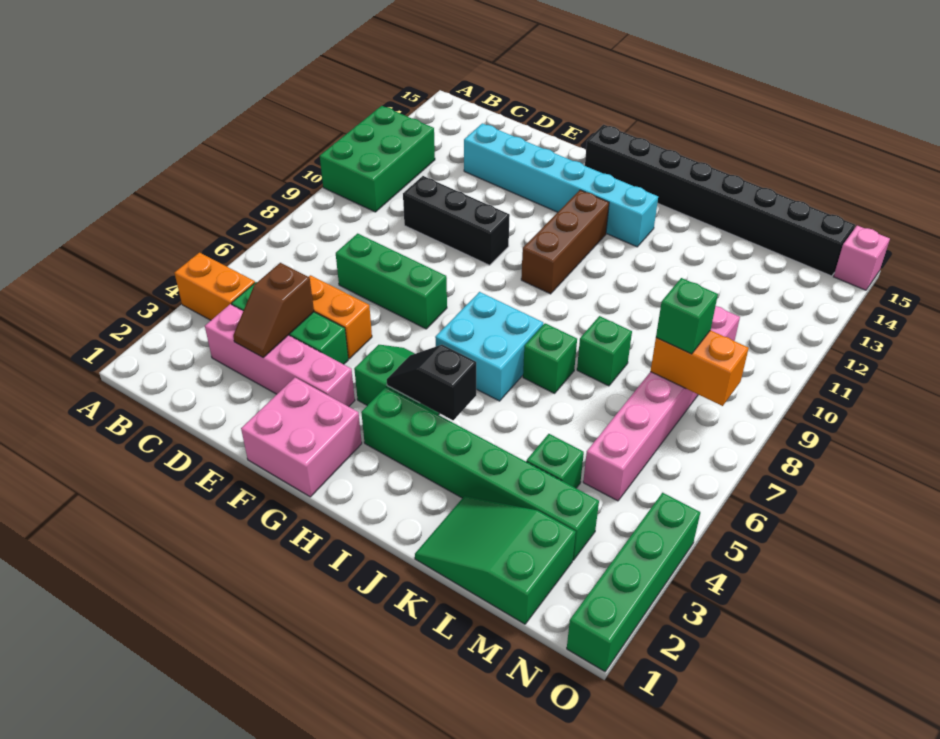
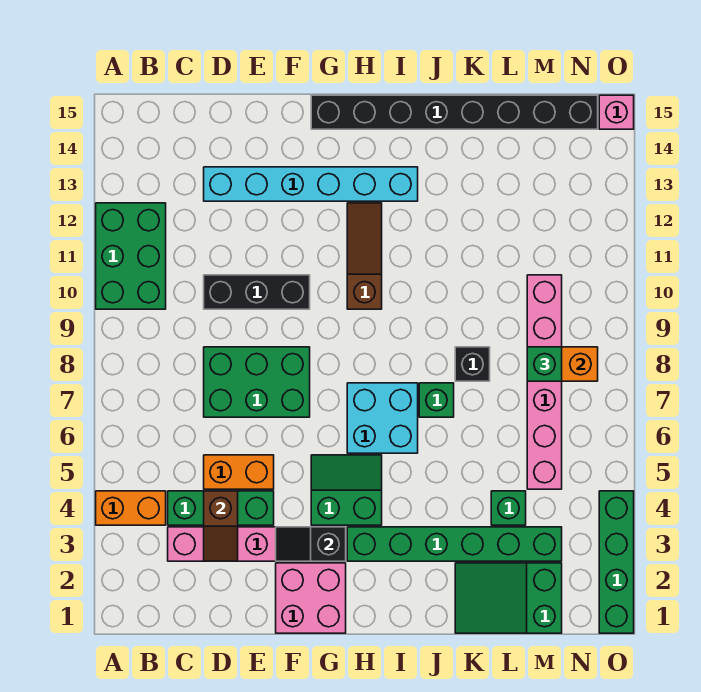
green brick D7:F7 level 1 -> green brick D7:F8 level 1
black slope H4:I4 level 2 top I -> black slope F3:G3 level 2 top G
brown brick H10:H12 level 1 -> brown slope H10:H12 level 1 top 10
green brick K8 level 1 -> black brick K8 level 1

